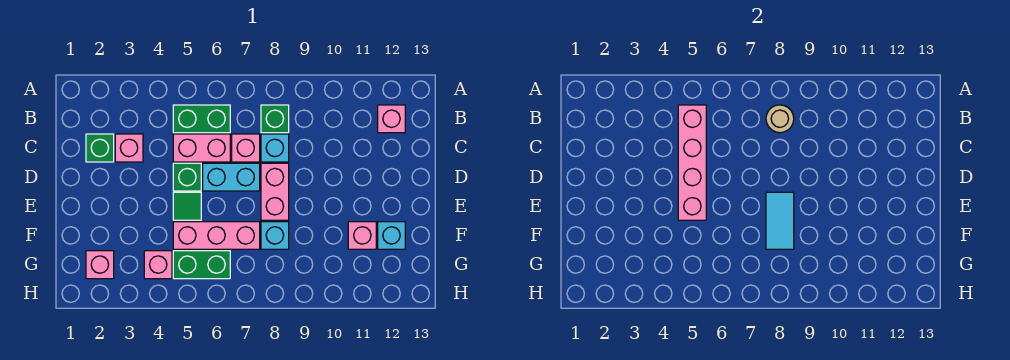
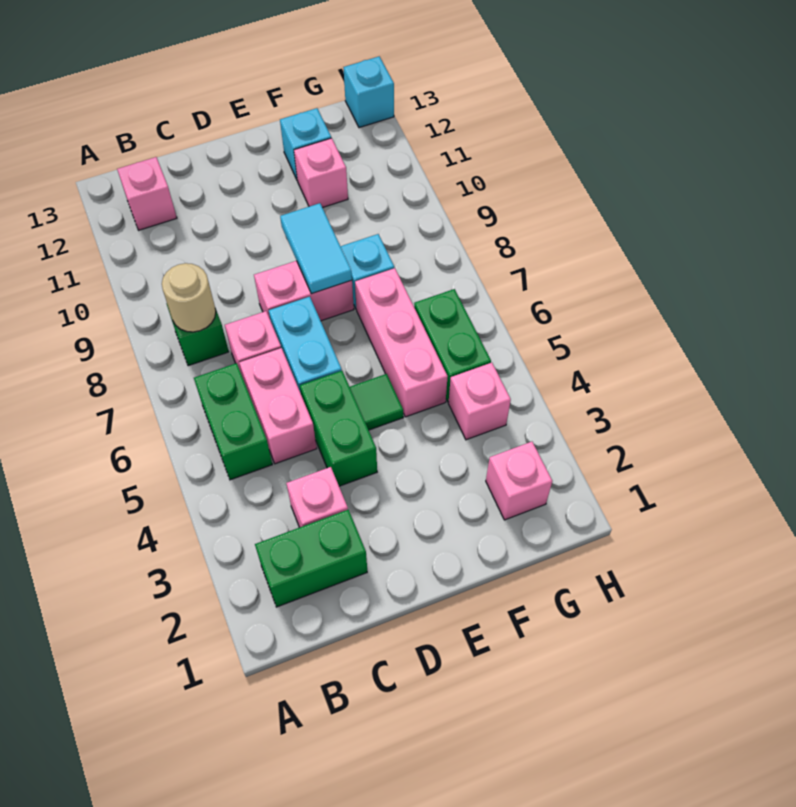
pink brick B5:E5 level 2 -> none
green brick C2 level 1 -> green brick B2:C2 level 1
cyan brick C8 level 1 -> cyan brick H13 level 1
green brick D5 level 1 -> green brick D4:D5 level 1
cyan tile E8:F8 level 2 -> cyan tile E8:E9 level 2

